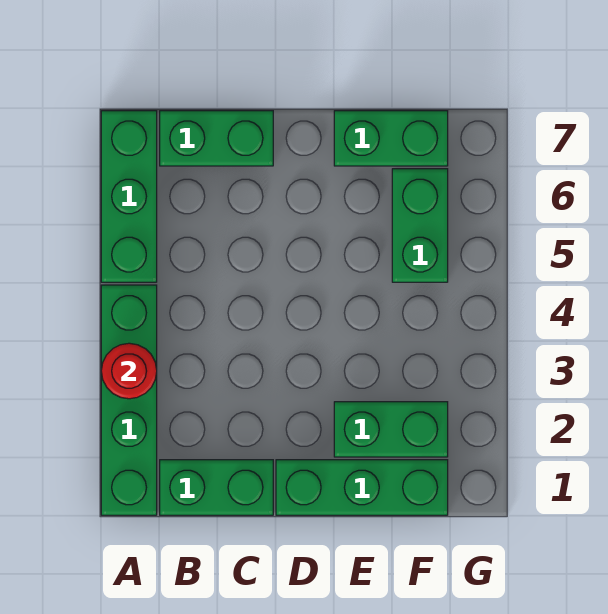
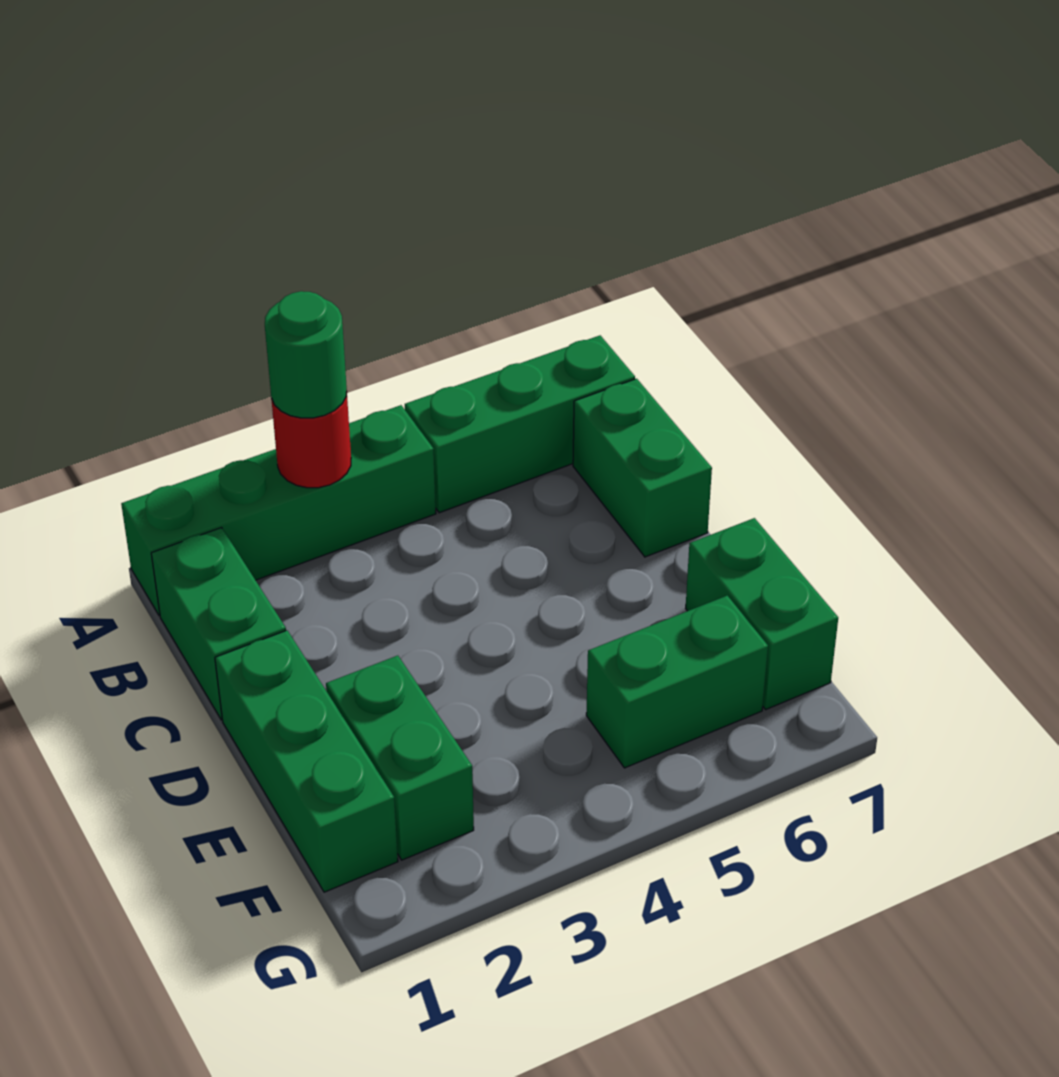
none -> green round brick A3 level 3

